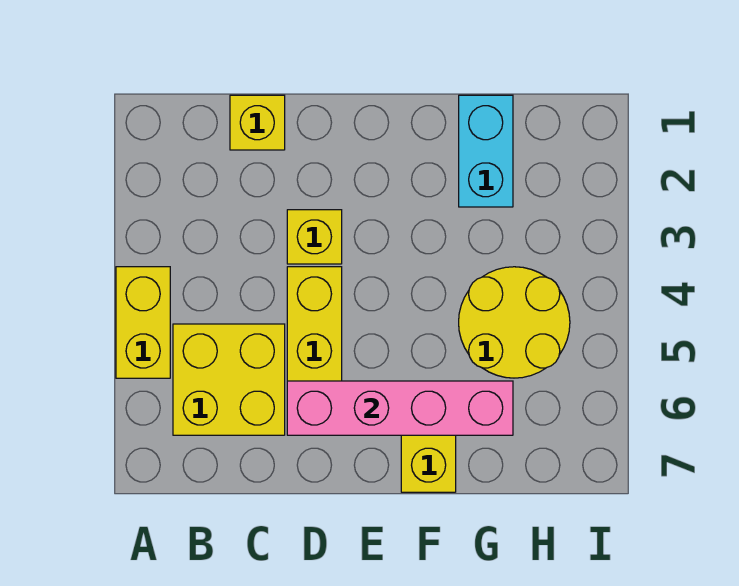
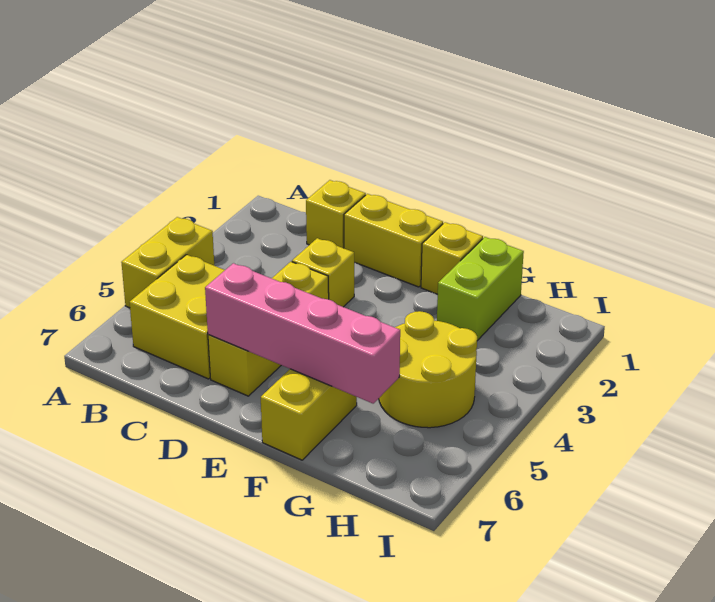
none -> yellow brick D1:E1 level 1
none -> yellow brick F1 level 1
cyan brick G1:G2 level 1 -> lime brick G1:G2 level 1

